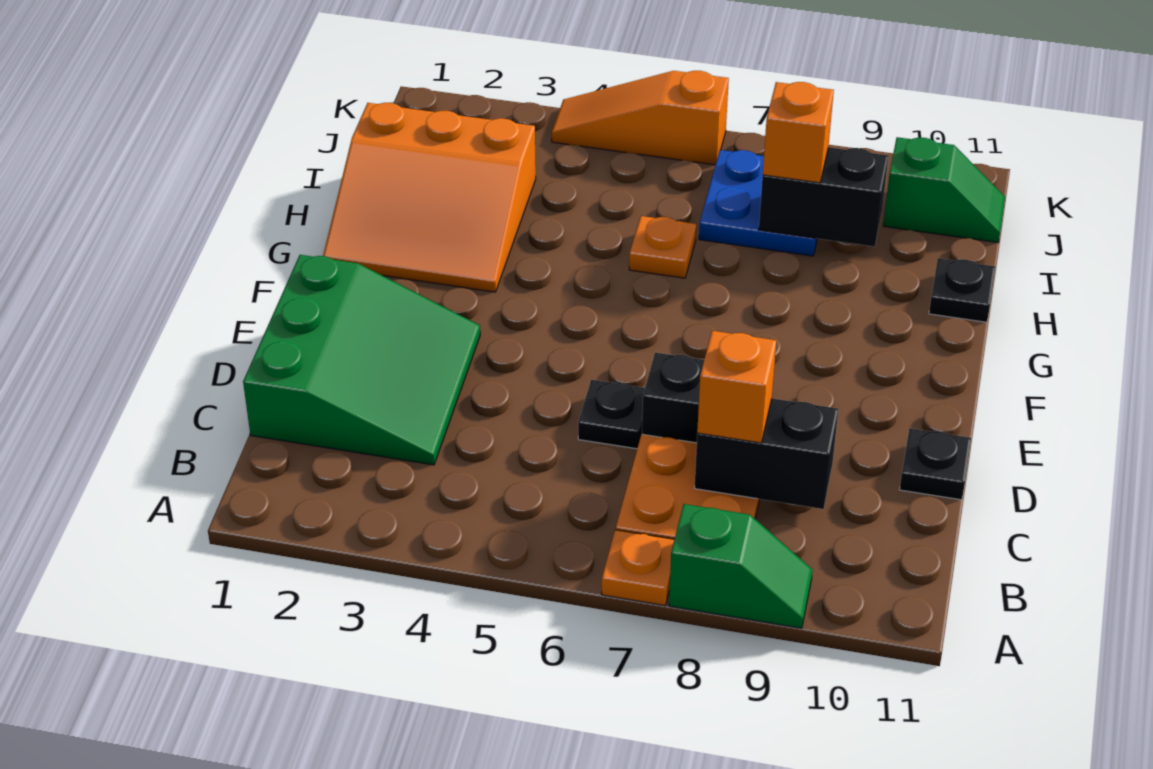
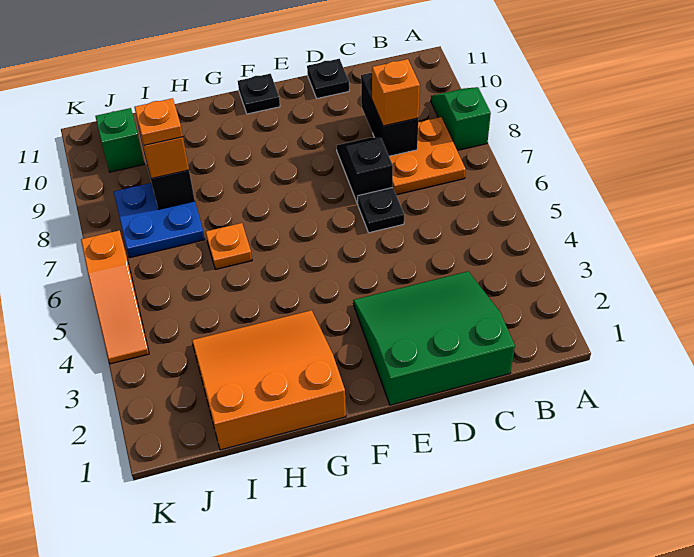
orange plate A7 level 1 -> orange plate I8 level 4
orange slope G1:I3 level 1 top I -> orange slope G1:I3 level 1 top 1
black plate H11 level 1 -> black plate F11 level 1

